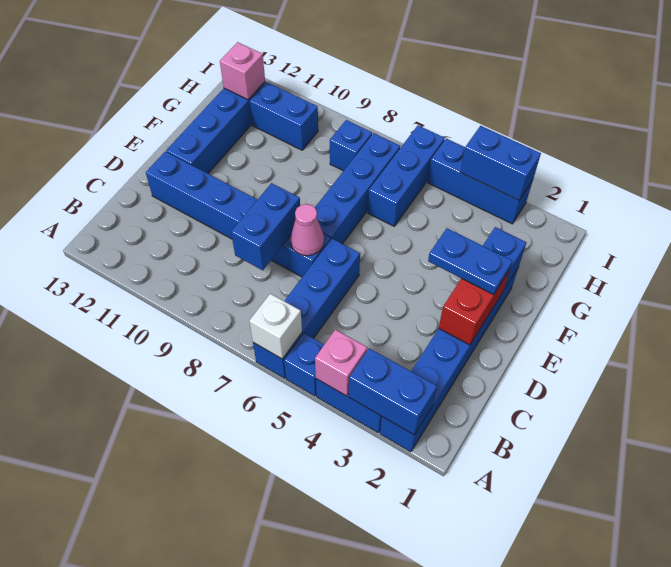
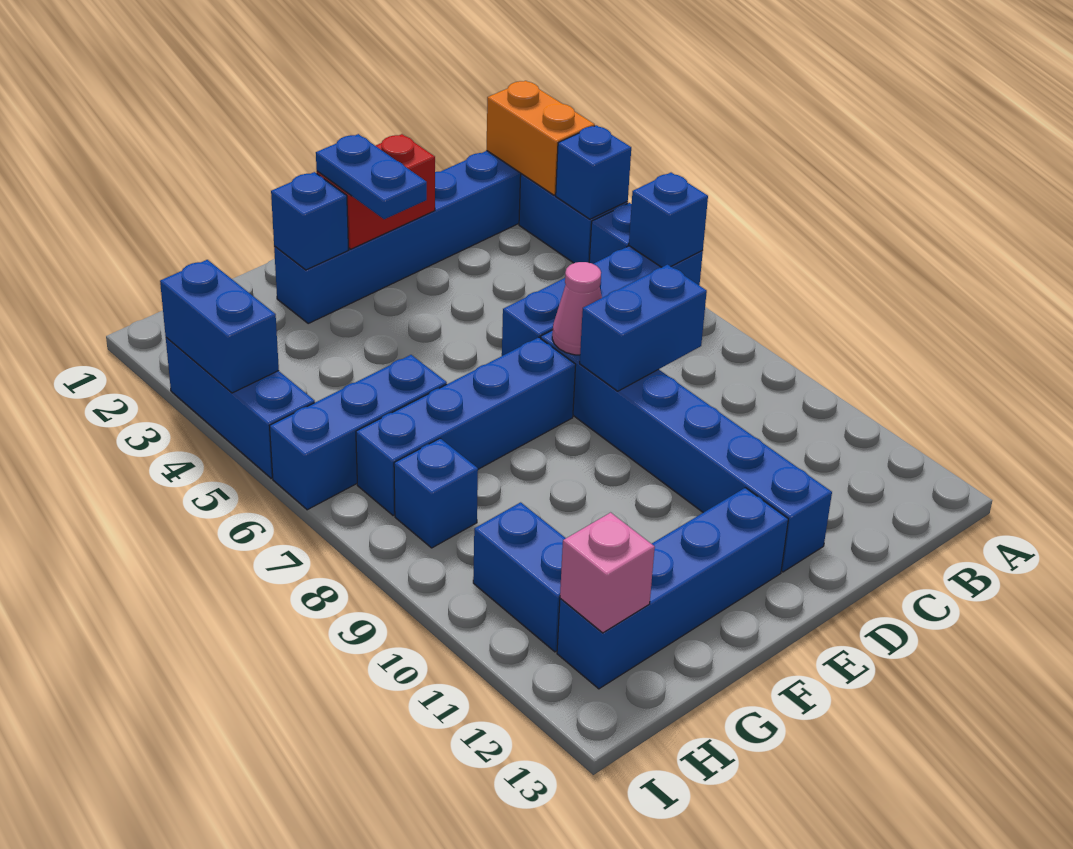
blue brick A2:A3 level 2 -> orange brick A2:A3 level 2
pink brick A4 level 2 -> blue brick A4 level 2
white brick A6 level 2 -> blue brick A6 level 2

